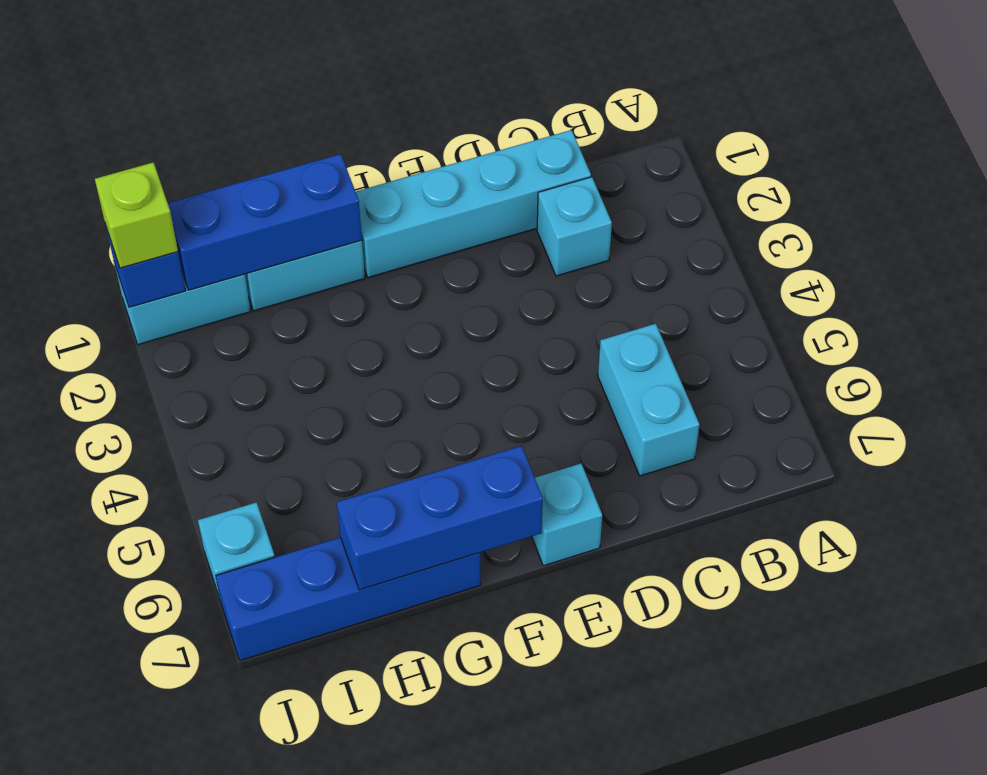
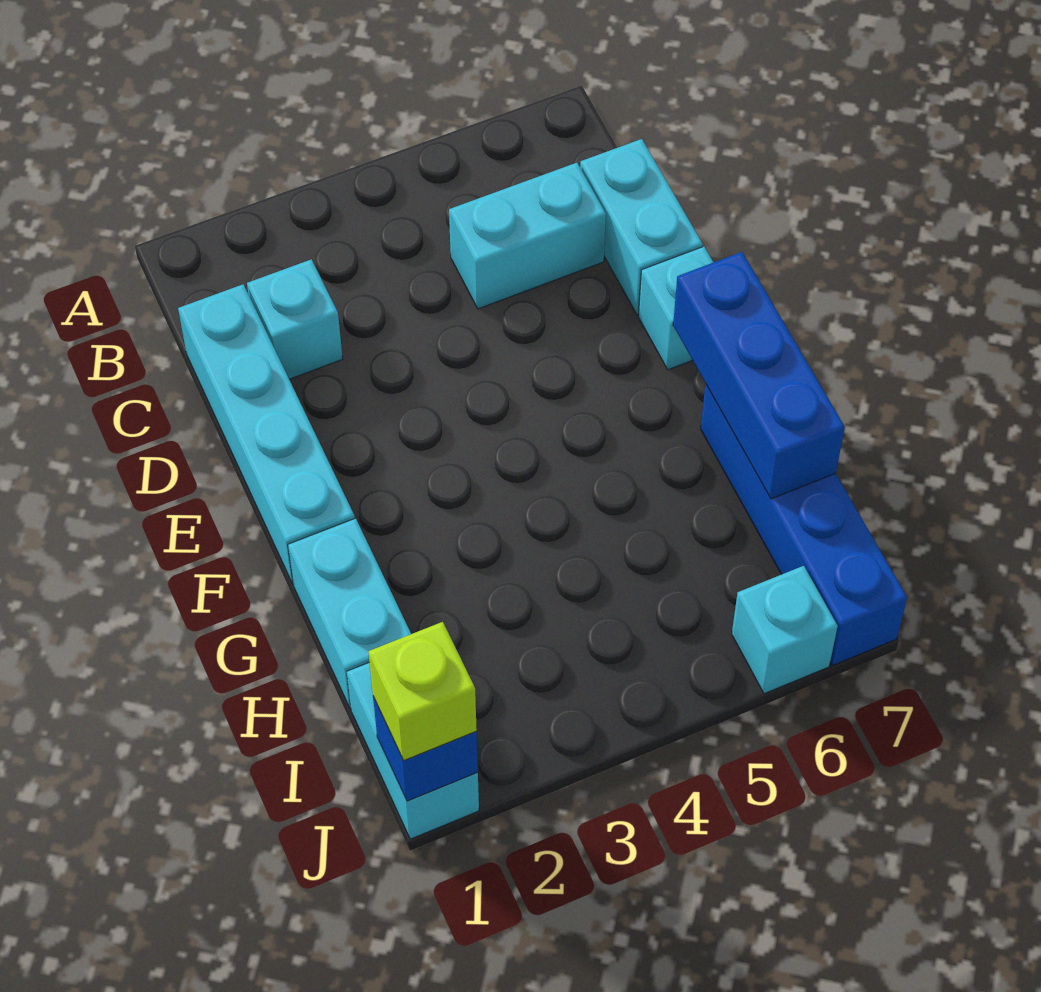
none -> cyan brick C7:D7 level 1
blue brick G1:I1 level 2 -> none

